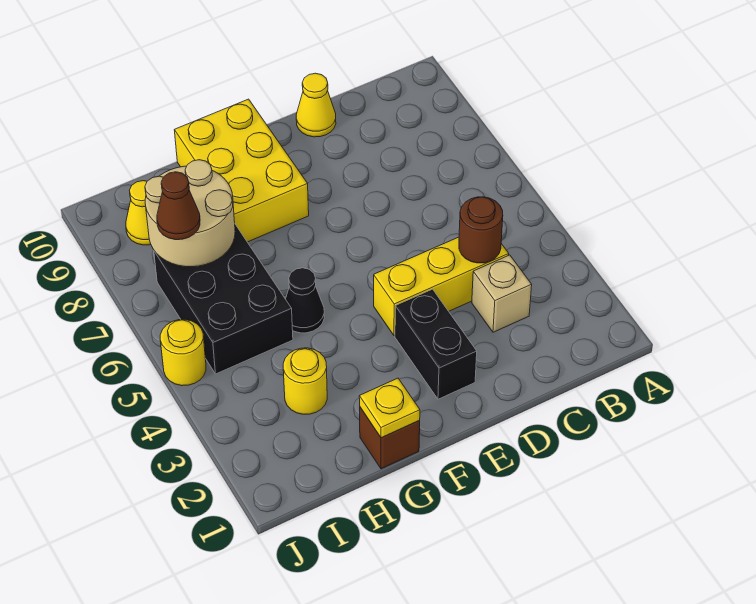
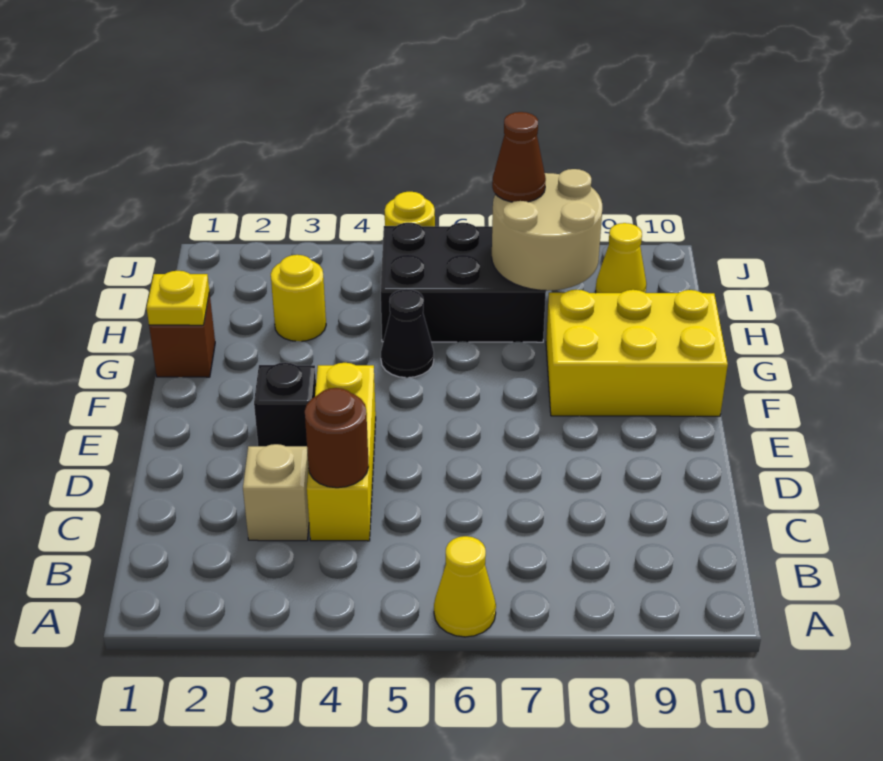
yellow cone D10 level 1 -> yellow cone A6 level 1
black brick E2:E3 level 1 -> black brick E3 level 1

